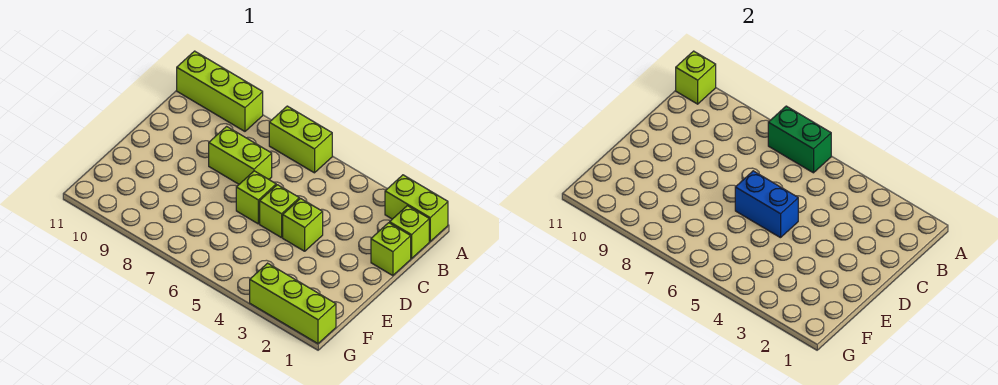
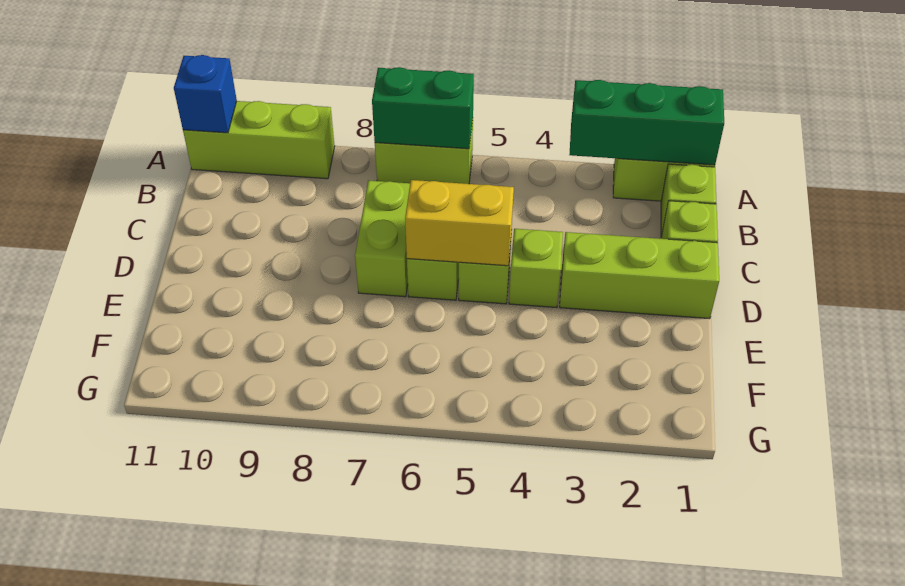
none -> green brick A1:A3 level 2
lime brick A11 level 2 -> blue brick A11 level 2
lime brick C7:C8 level 1 -> lime brick C7:D7 level 1
blue brick D5:D6 level 2 -> yellow brick D5:D6 level 2
lime brick G1:G3 level 1 -> lime brick D1:D3 level 1

